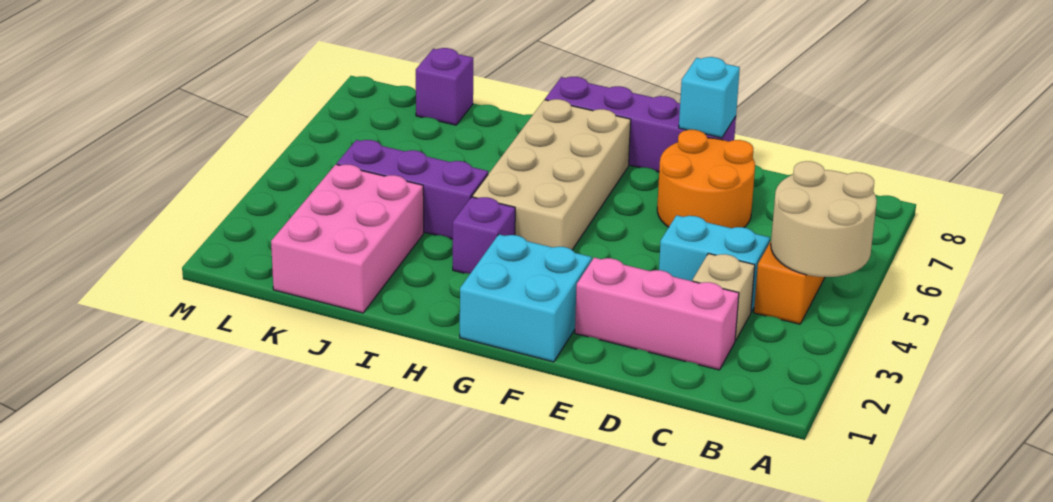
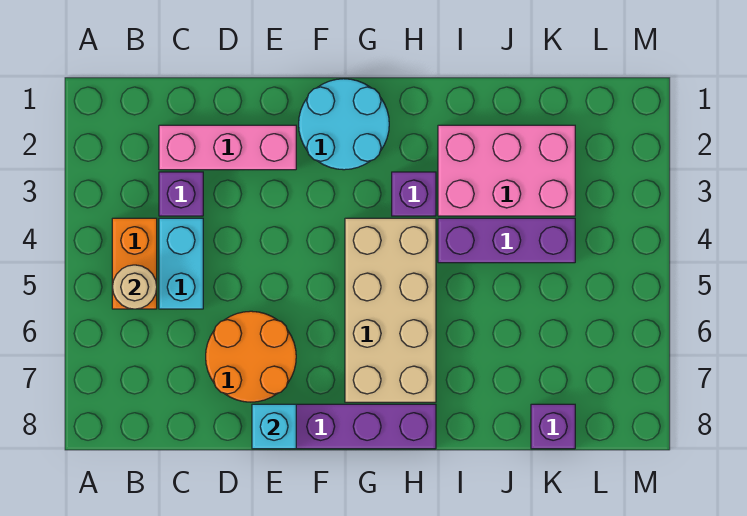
tan round brick A4:B5 level 2 -> tan round brick B5 level 2
tan brick C3 level 1 -> purple brick C3 level 1
cyan brick C4:D4 level 1 -> cyan brick C4:C5 level 1
cyan brick F1:G2 level 1 -> cyan round brick F1:G2 level 1
pink brick J1:K3 level 1 -> pink brick I2:K3 level 1

